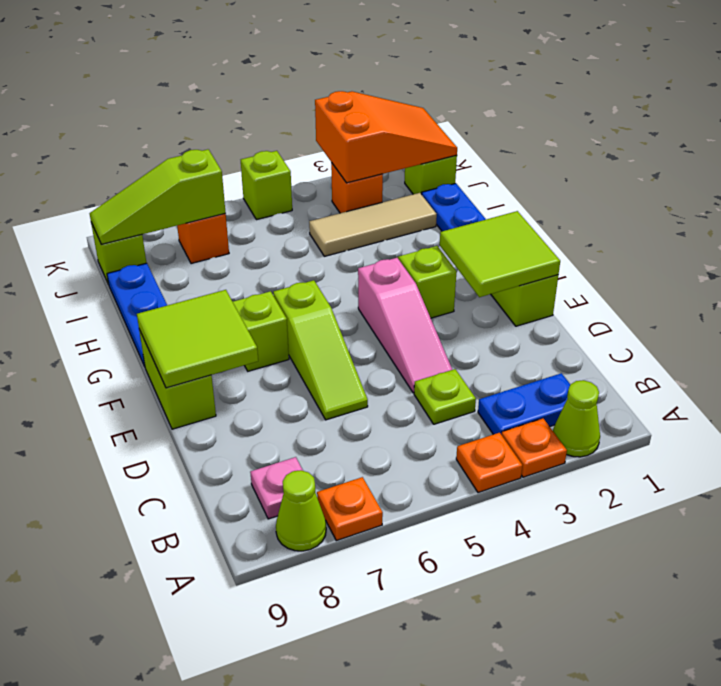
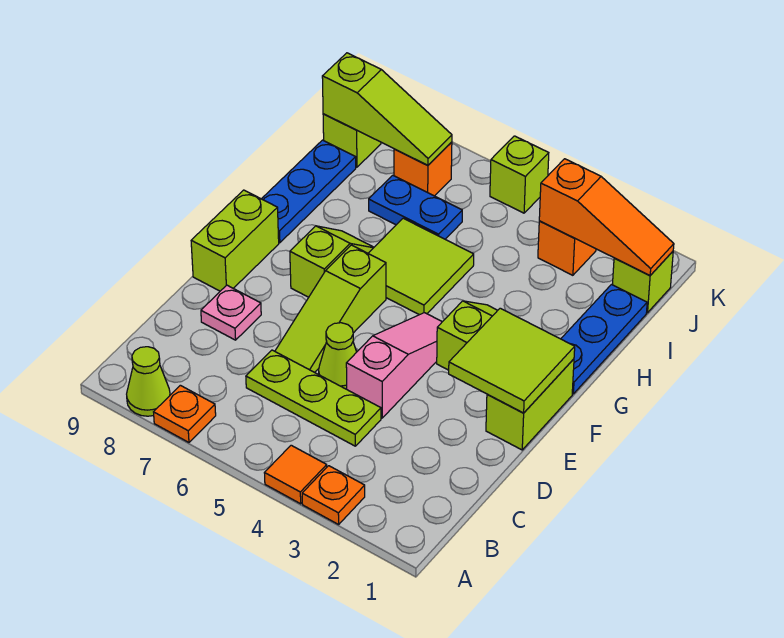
lime cone A2 level 1 -> lime cone D5 level 1
orange plate A4 level 1 -> orange tile A4 level 1
blue plate B2:B3 level 1 -> blue plate I6:I7 level 1
pink plate B8 level 1 -> pink plate D8 level 1
lime plate C4 level 1 -> lime plate C4:C6 level 1
pink slope D4:F4 level 1 top F -> pink slope D4:F4 level 1 top D
lime tile E8:F9 level 2 -> lime tile G5:H6 level 1
tan tile I2:I4 level 1 -> none
orange slope J1:K3 level 2 top 3 -> orange slope J1:J3 level 2 top 3
lime slope J7:J9 level 2 top 7 -> lime slope J7:J9 level 2 top 9

